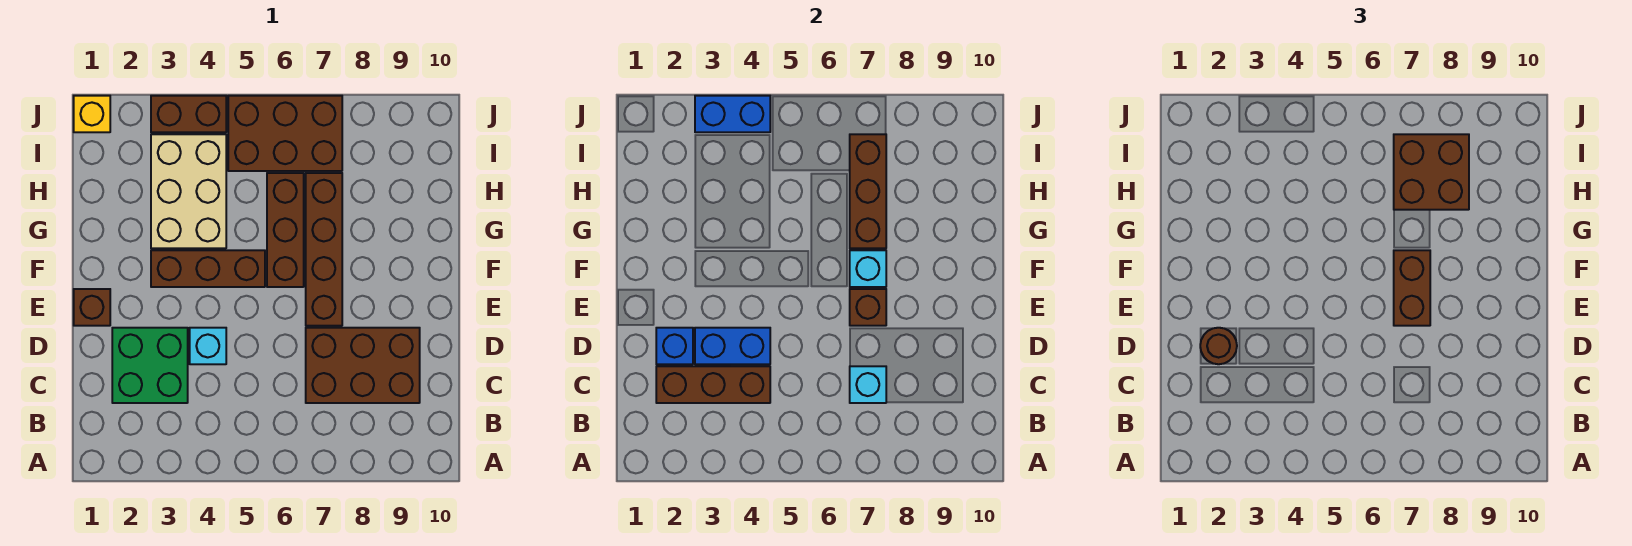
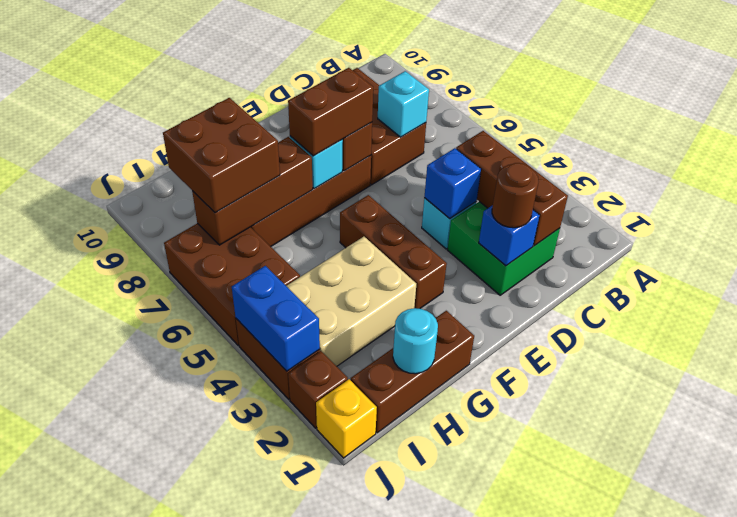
blue brick D3:D4 level 2 -> blue brick D4 level 2
brown brick E1 level 1 -> brown brick J2 level 1
brown brick F6:H6 level 1 -> brown brick G1:I1 level 1
none -> cyan round brick H1 level 2

